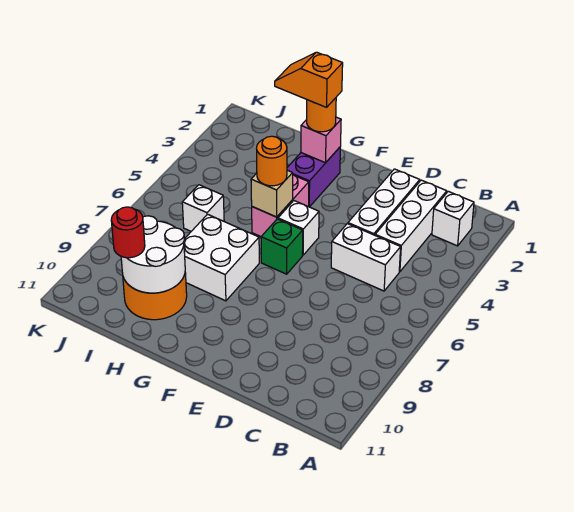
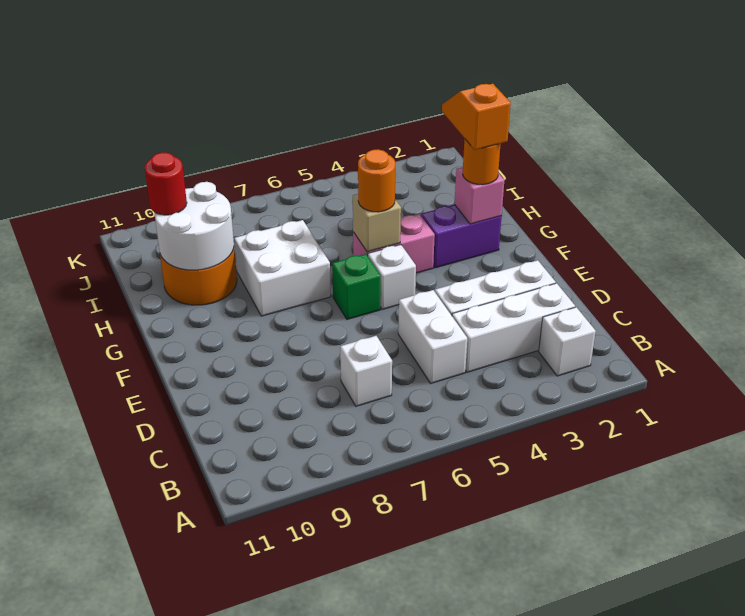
white brick I6 level 1 -> white brick C7 level 1

